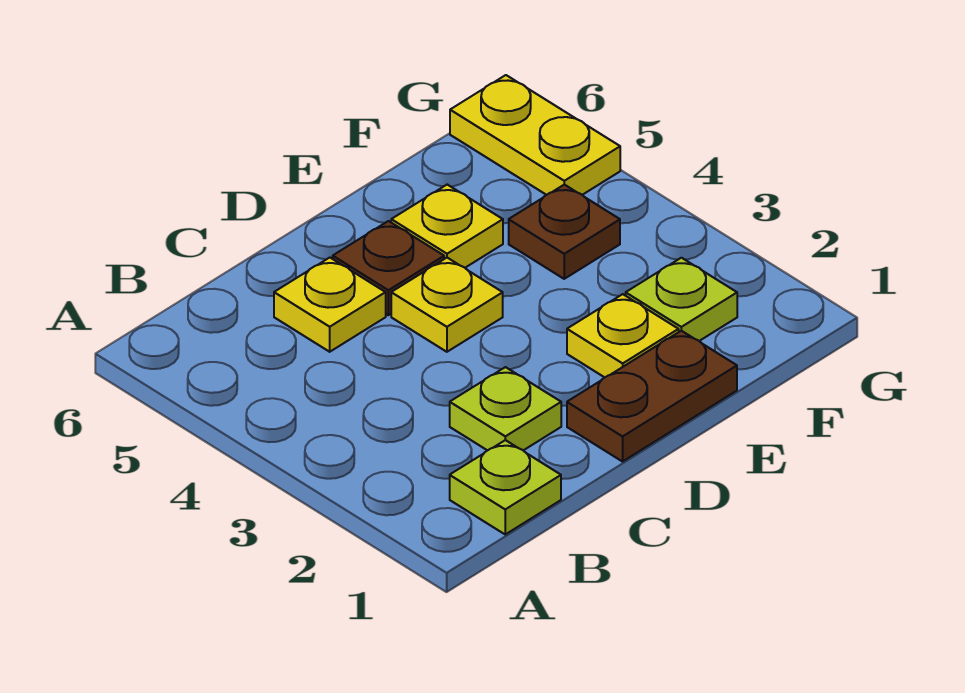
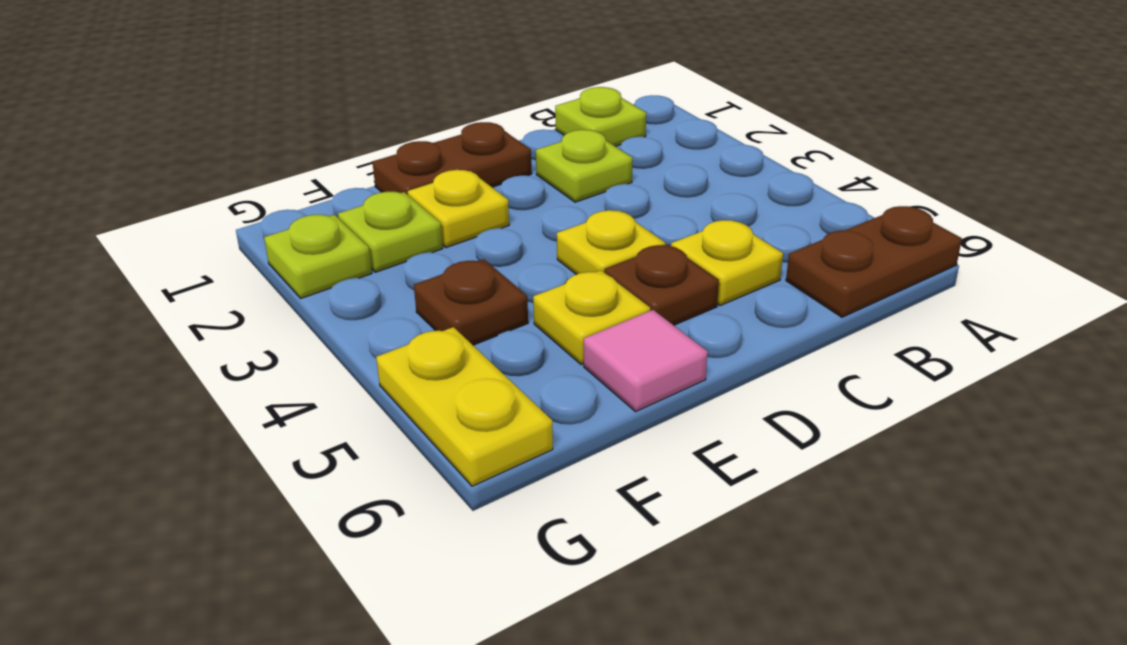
none -> brown plate A6:B6 level 1
none -> pink tile E6 level 1
none -> lime plate G2 level 1

